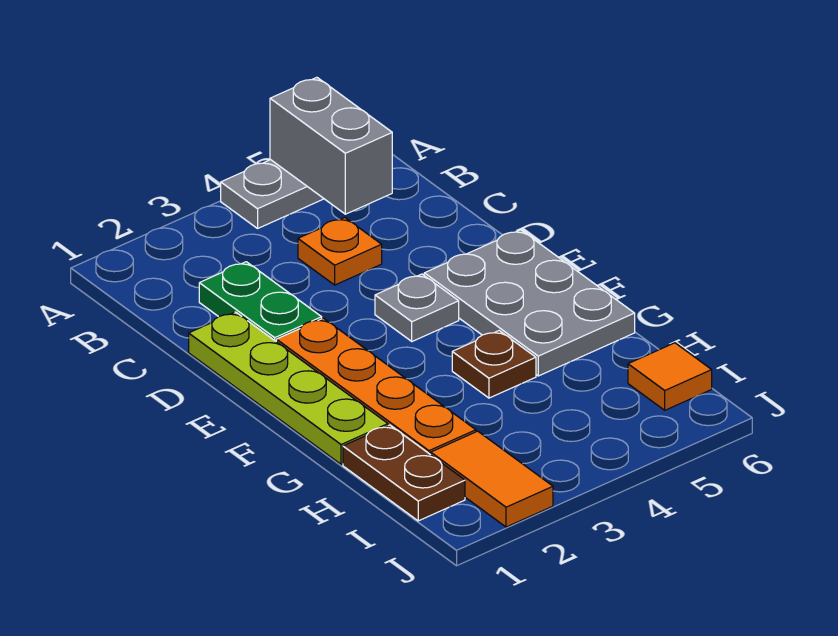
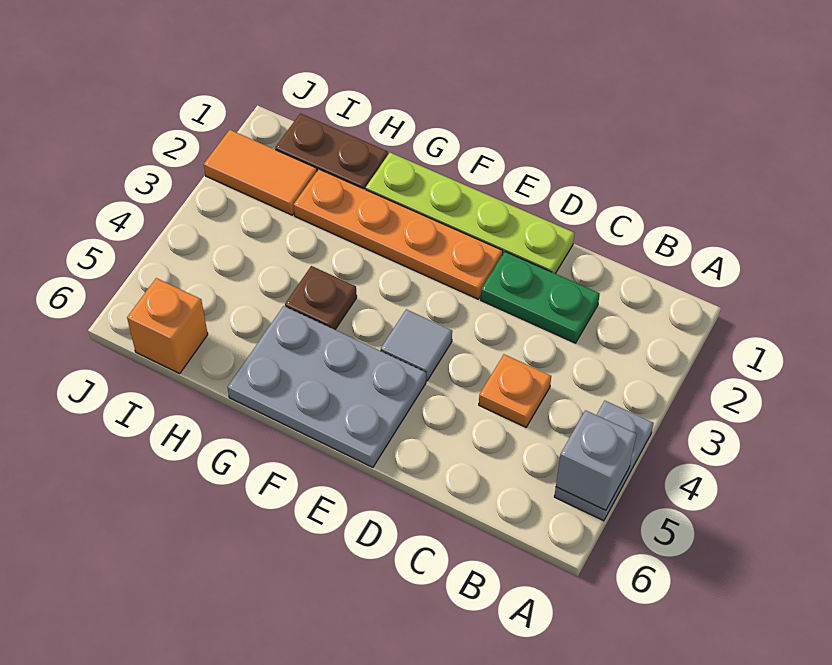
grey brick A5:B5 level 2 -> grey brick A5 level 2
grey plate E4 level 1 -> grey tile E4 level 1
orange tile I6 level 1 -> orange brick I6 level 1

